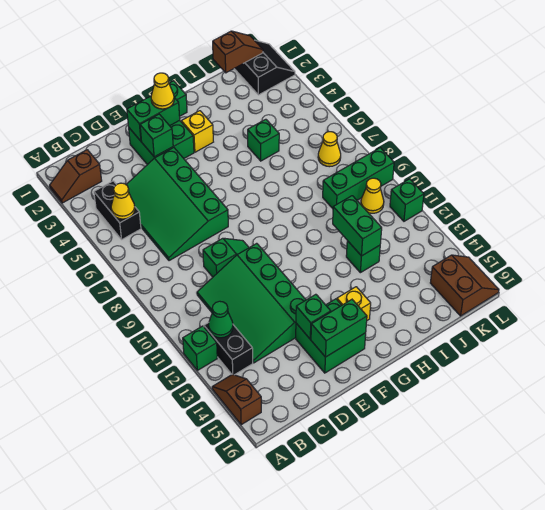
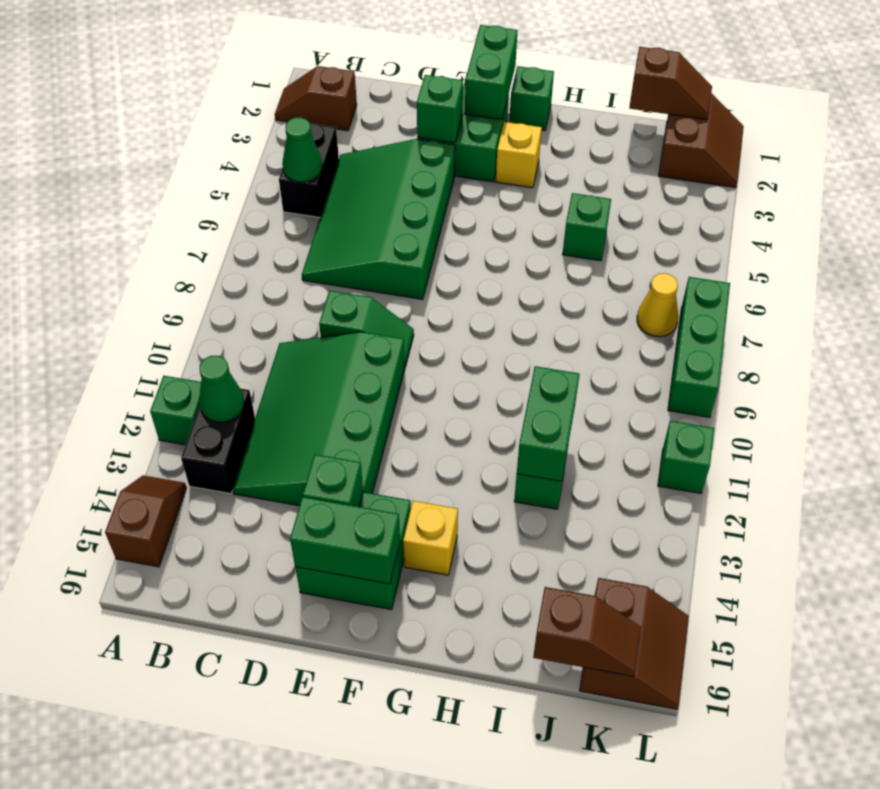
yellow cone B5 level 2 -> green cone B5 level 2
green brick E2:F2 level 2 -> green brick F1:F2 level 2
yellow cone F2 level 3 -> none
green brick J9:L9 level 1 -> green brick L7:L9 level 1
none -> brown slope J16:K16 level 2 top J
black slope K1:L2 level 1 top K -> brown slope K1:L2 level 1 top K
yellow cone K10 level 1 -> none

